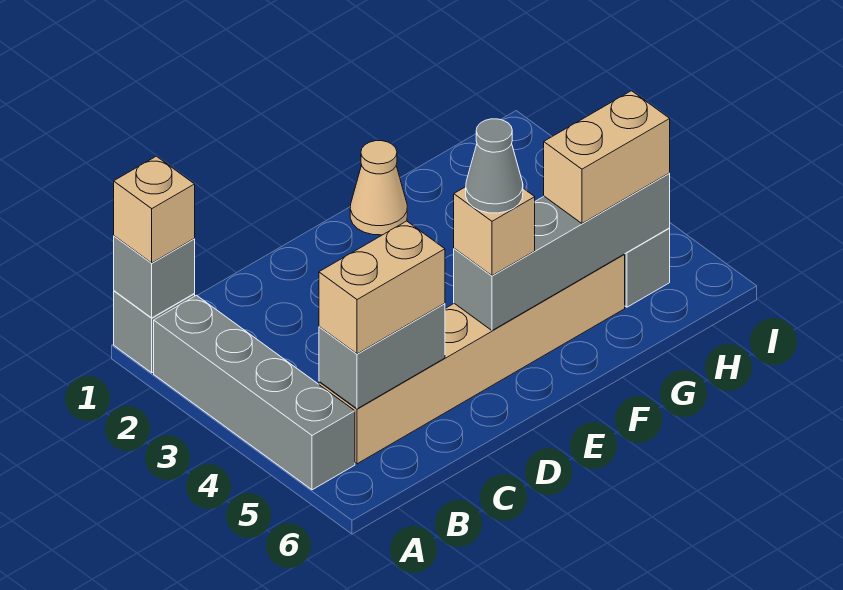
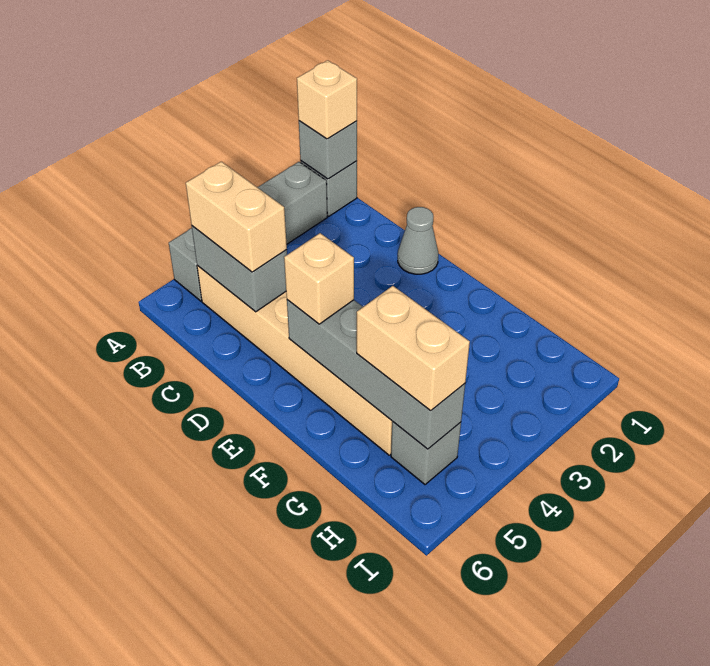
grey cone E5 level 4 -> grey cone D1 level 1
tan cone F1 level 1 -> none

